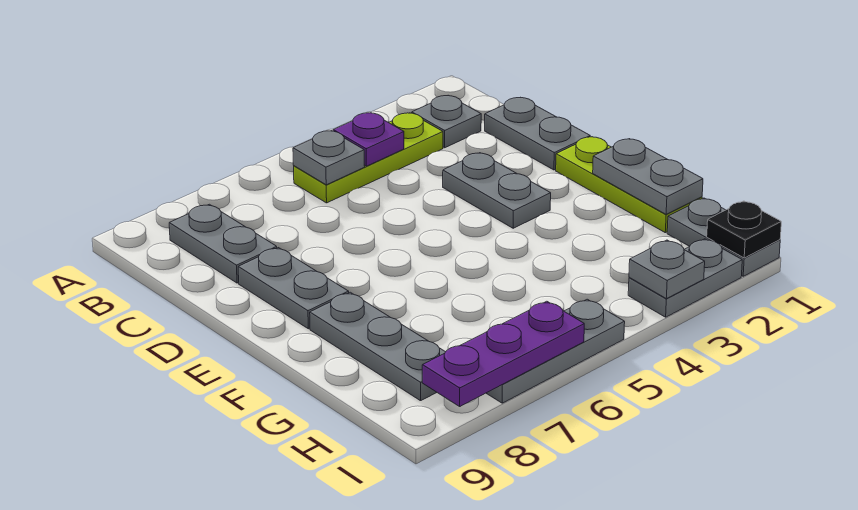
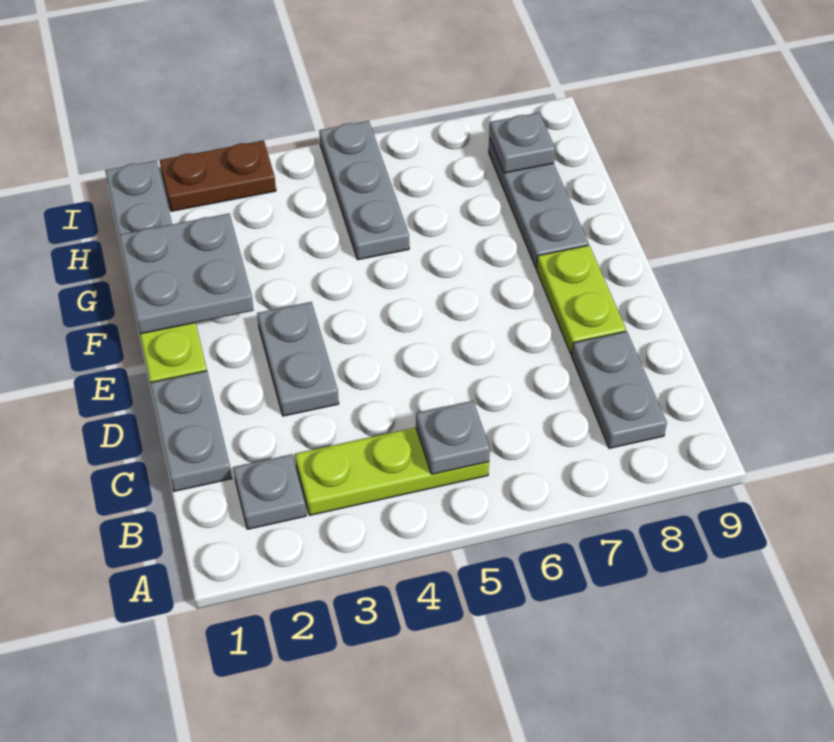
purple plate B4 level 2 -> none
grey plate D8:E8 level 1 -> lime plate D8:E8 level 1
grey plate F1:G1 level 2 -> grey plate F1:G2 level 2
black plate I1 level 2 -> none
grey plate I2:I3 level 1 -> brown plate I2:I3 level 1
grey plate I3 level 2 -> grey plate H8 level 2
grey plate I5:I7 level 1 -> grey plate G5:I5 level 1
purple plate I6:I8 level 2 -> none

